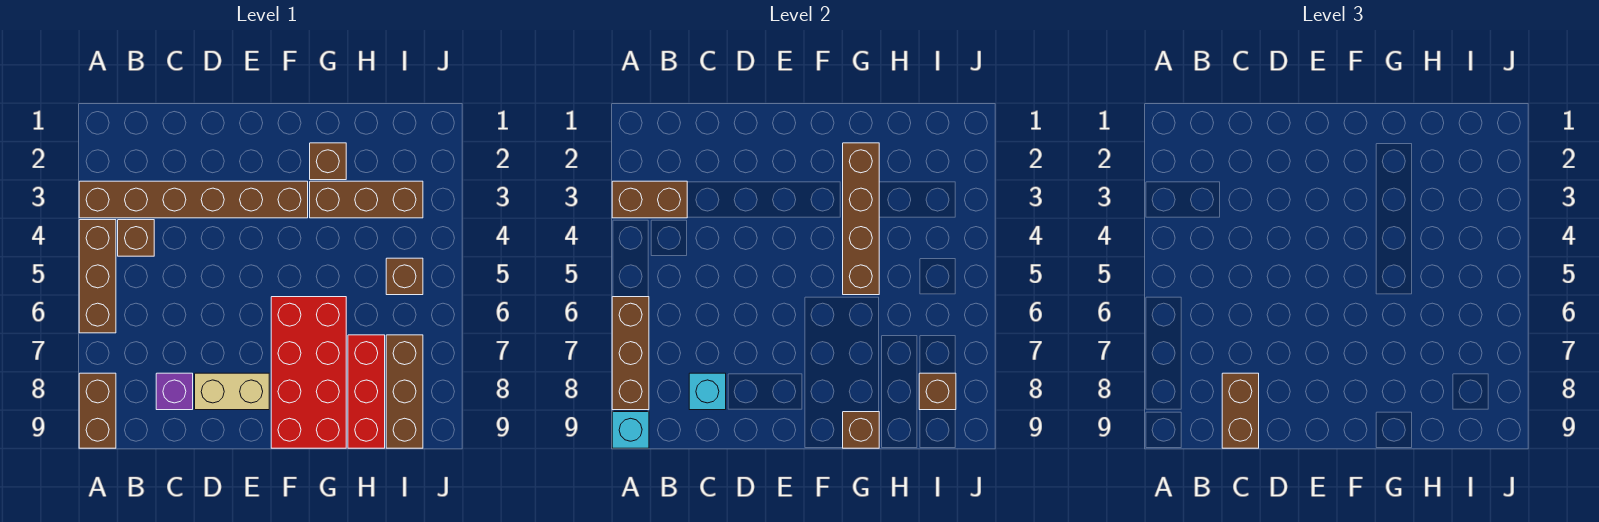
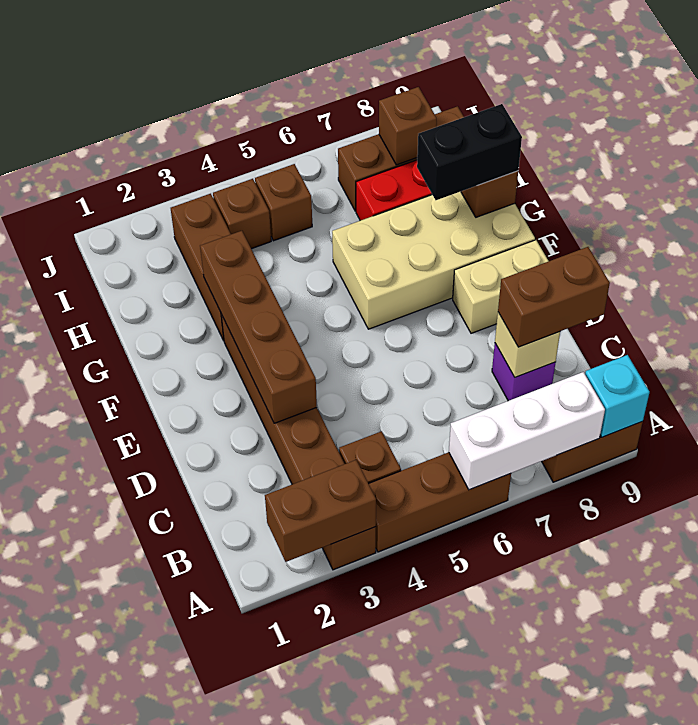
brown brick A3:B3 level 2 -> brown brick A2:A3 level 2
brown brick A6:A8 level 2 -> white brick A6:A8 level 2
cyan brick C8 level 2 -> tan brick C8 level 2
tan brick D8:E8 level 1 -> tan brick E8:E9 level 1
red brick F6:G9 level 1 -> tan brick F6:G9 level 1
brown brick G2 level 1 -> brown brick I4 level 1
brown brick G2:G5 level 2 -> brown brick D3:G3 level 2
none -> black brick G8:G9 level 3

